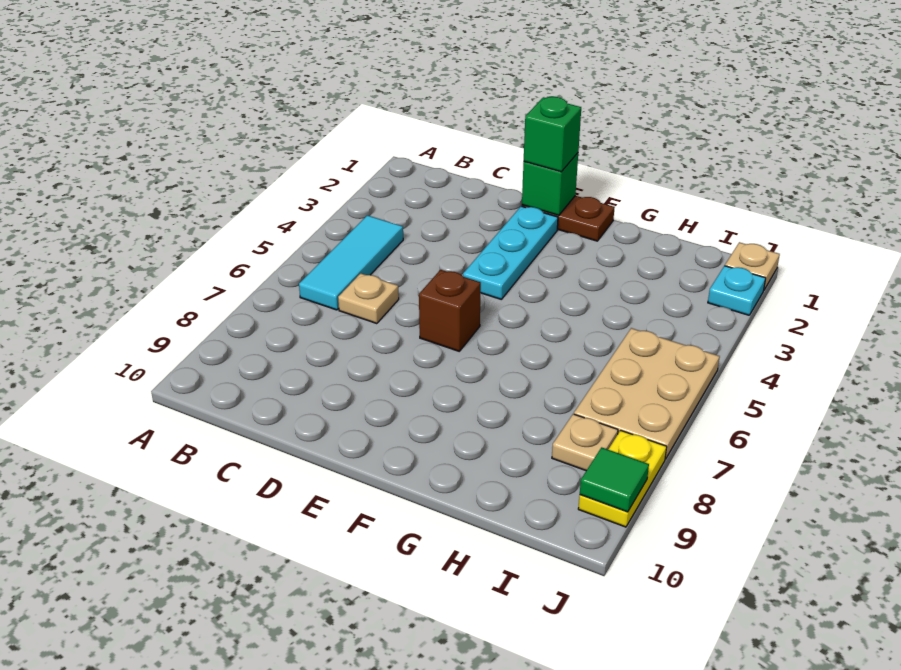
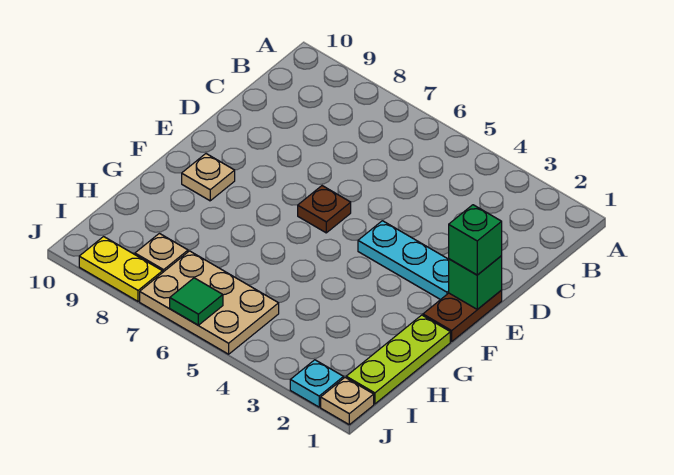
cyan tile B4:B6 level 1 -> none
tan plate C6 level 1 -> tan plate F9 level 1
brown brick E6 level 1 -> brown plate E6 level 1
none -> lime plate G1:I1 level 1
green tile J9 level 2 -> green tile J6 level 2

